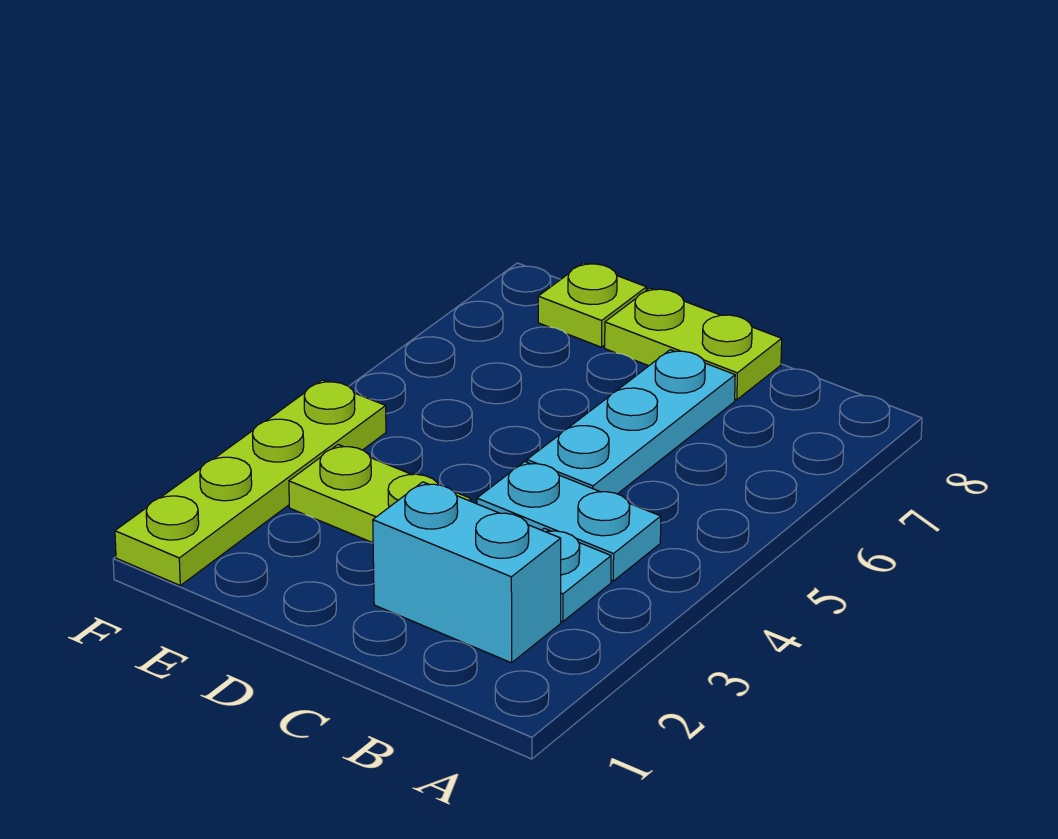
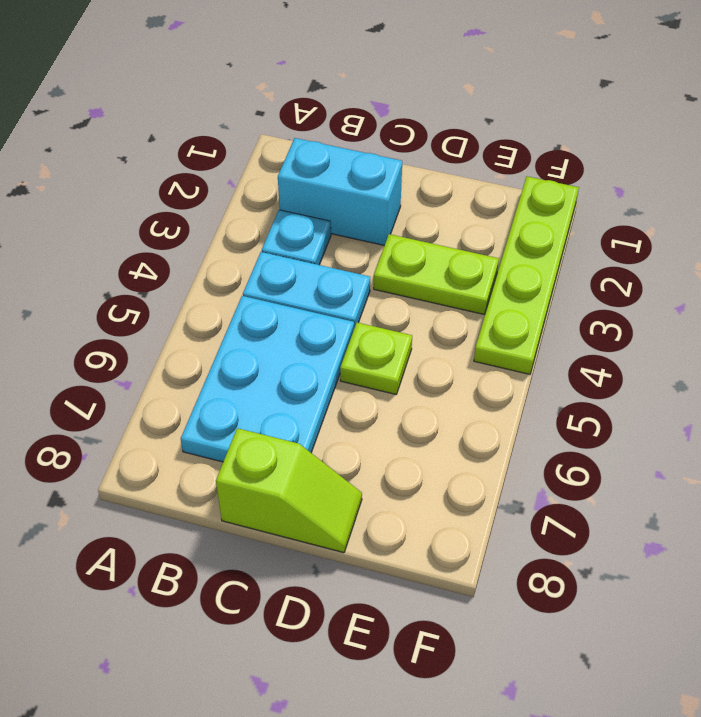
cyan plate C5:C7 level 1 -> cyan plate B5:C7 level 1
lime plate C8:D8 level 1 -> lime slope C8:D8 level 1 top C
lime plate E8 level 1 -> lime plate D5 level 1

